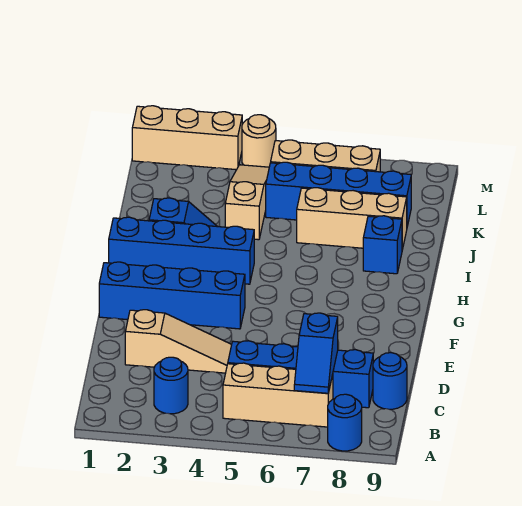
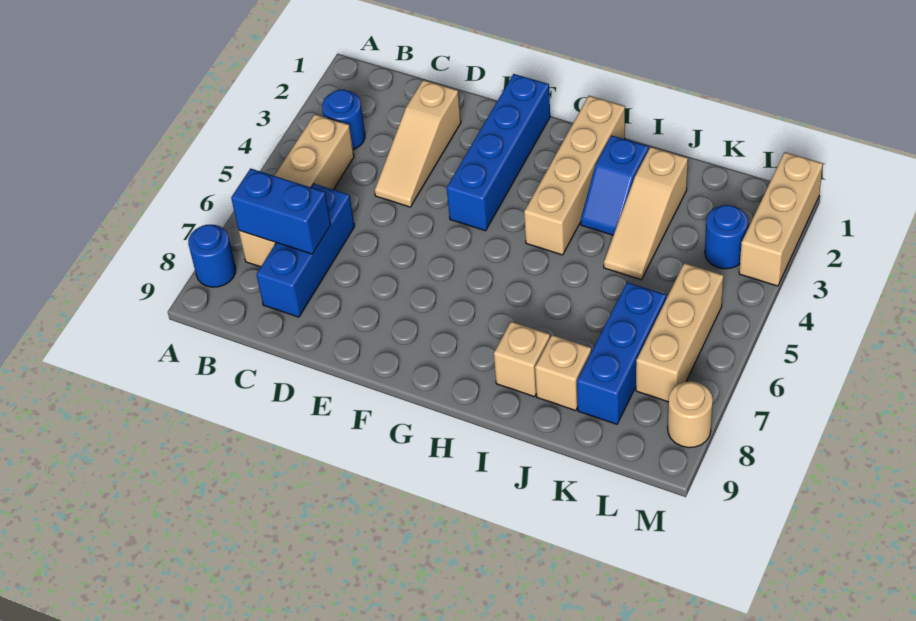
tan brick B5:B7 level 1 -> tan brick B4:B7 level 1
blue slope B7:C7 level 2 top C -> blue brick B7:C7 level 2
blue brick C5:C8 level 1 -> blue brick C6:C8 level 1
blue round brick C9 level 1 -> blue round brick L3 level 1
blue brick H1:H4 level 1 -> tan brick H1:H4 level 1
blue brick I8 level 1 -> tan brick I8 level 1
tan slope J4:L4 level 1 top J -> tan slope J2:J4 level 1 top 2
tan brick J6:J8 level 1 -> tan brick J8 level 1
blue brick K5:K8 level 1 -> blue brick K6:K8 level 1
tan round brick M4 level 1 -> tan round brick M8 level 1

